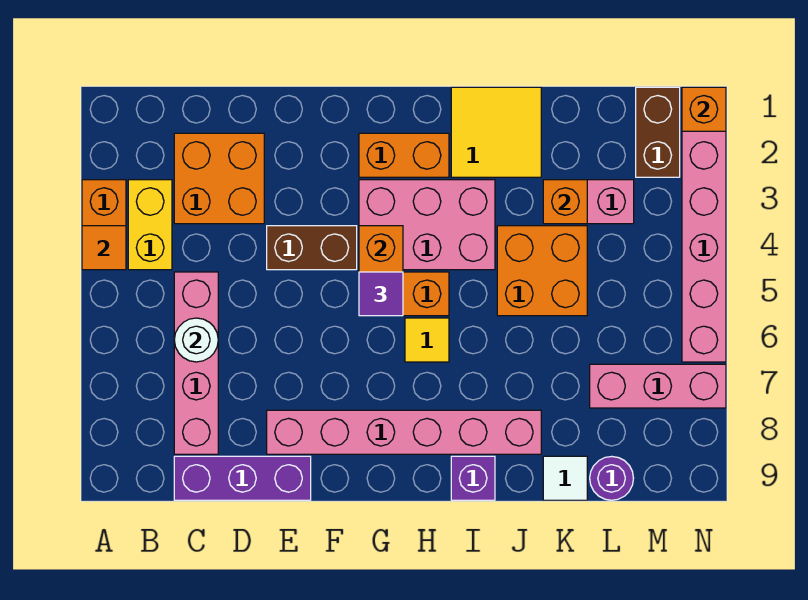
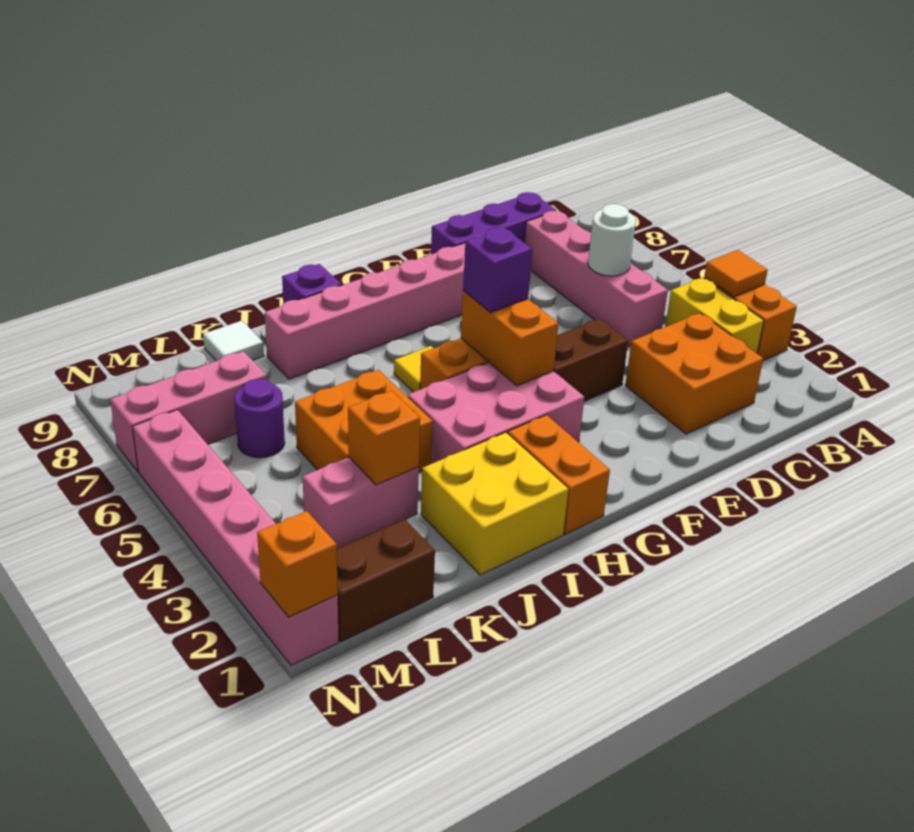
orange brick G2:H2 level 1 -> orange brick H1:H2 level 1
purple tile G5 level 3 -> purple brick G5 level 3
yellow tile I1:J2 level 1 -> yellow brick I1:J2 level 1
purple round brick L9 level 1 -> purple round brick L6 level 1
brown brick M1:M2 level 1 -> brown brick L1:M1 level 1

